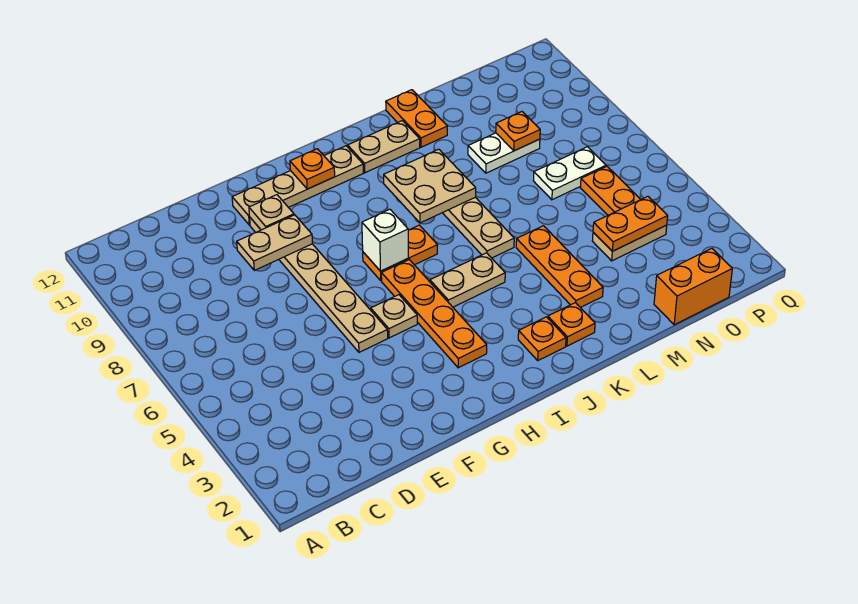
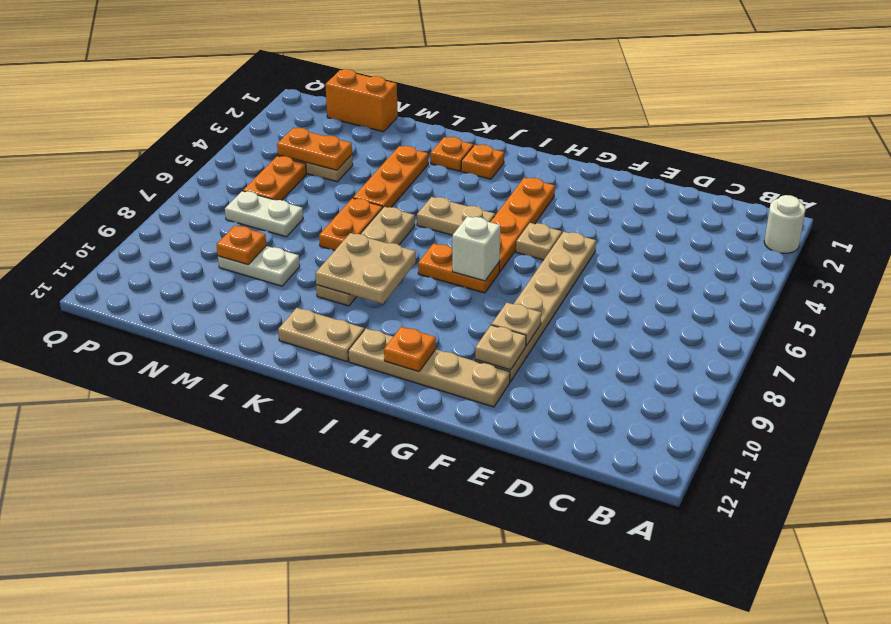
none -> white round brick A2 level 1
tan plate E9:F9 level 2 -> tan plate F9 level 2
orange plate L11:L12 level 1 -> orange plate L6:L7 level 1

